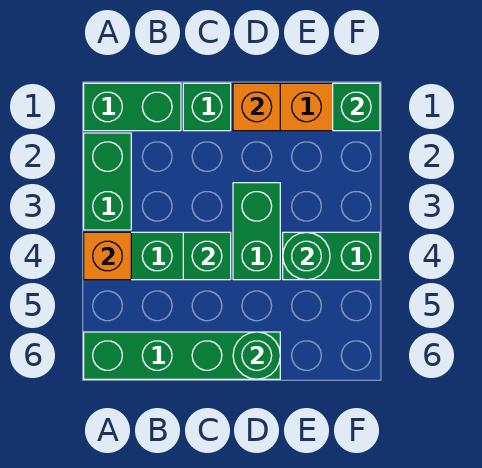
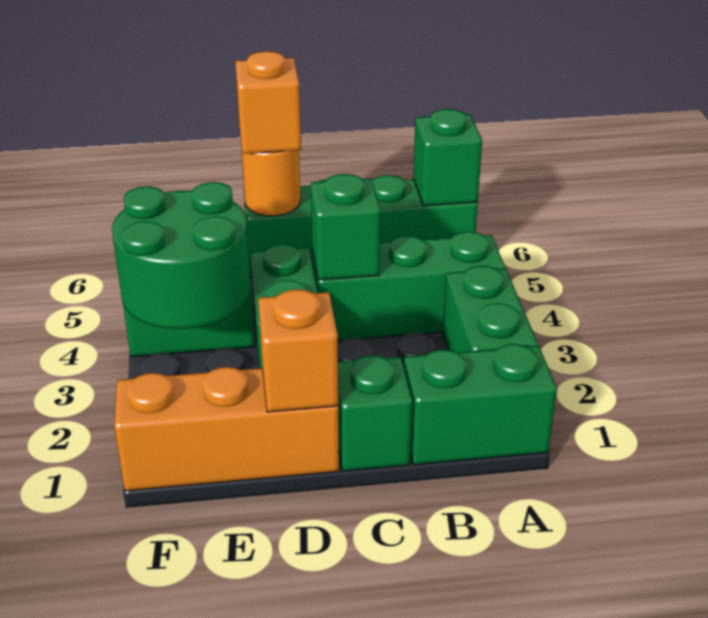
orange brick A4 level 2 -> orange brick D6 level 3
green round brick D6 level 2 -> orange round brick D6 level 2
green round brick E4 level 2 -> green round brick E3:F4 level 2
green brick F1 level 2 -> green brick A6 level 2

